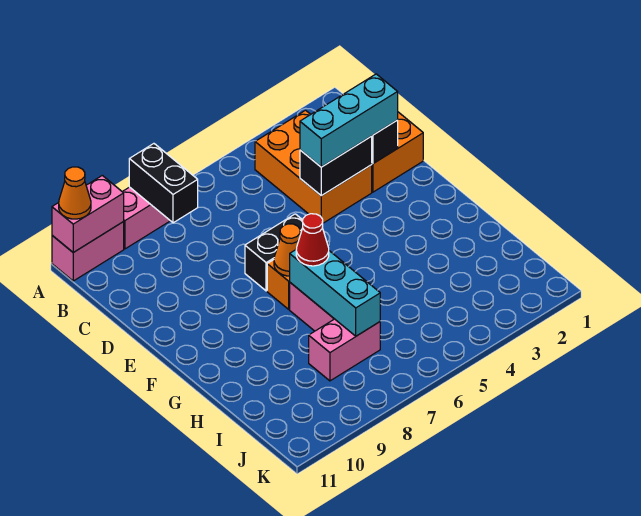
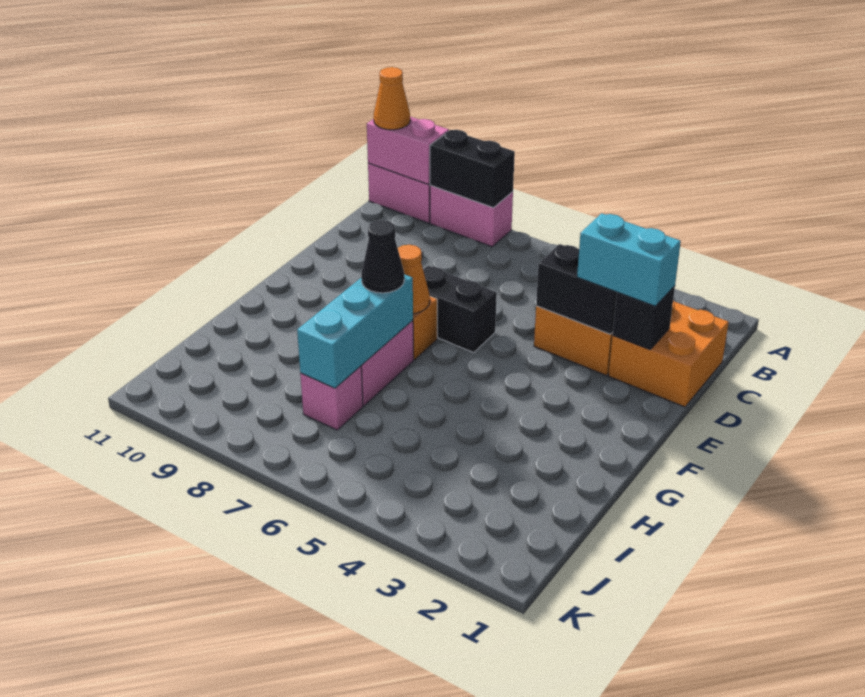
black brick A8:B8 level 2 -> black brick A8:A9 level 2
cyan brick D2:D4 level 3 -> cyan brick D2:D3 level 3
red cone G7 level 3 -> black cone G7 level 3
pink brick I7:I8 level 1 -> pink brick I7 level 1

